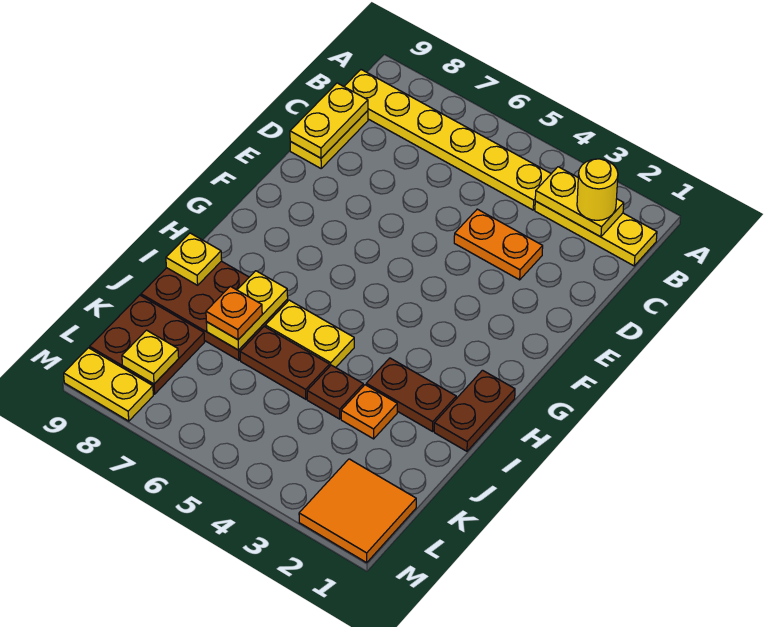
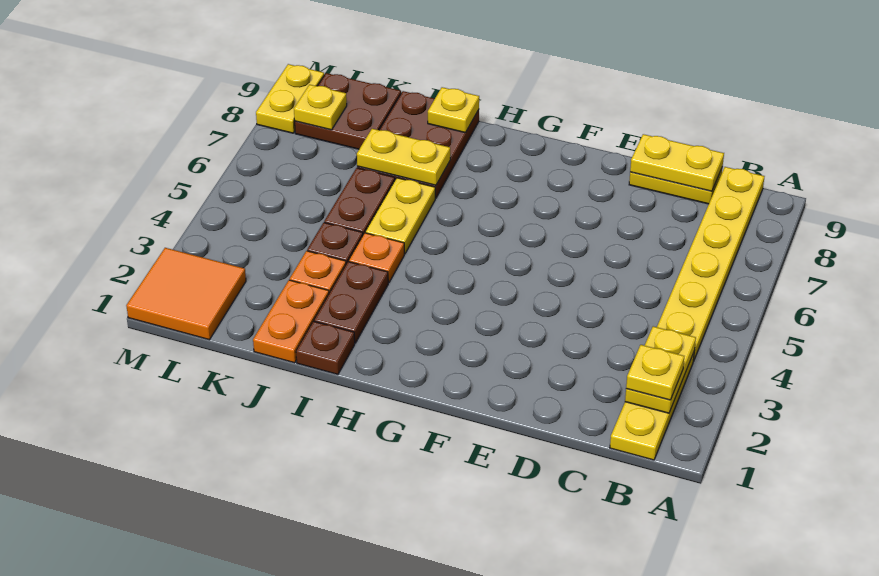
yellow round brick B2 level 3 -> yellow plate B2 level 3
orange plate D3:D4 level 1 -> orange plate J1:J2 level 1
brown plate H1:I1 level 1 -> brown plate I1 level 1
orange plate J7 level 3 -> orange plate I4 level 1

